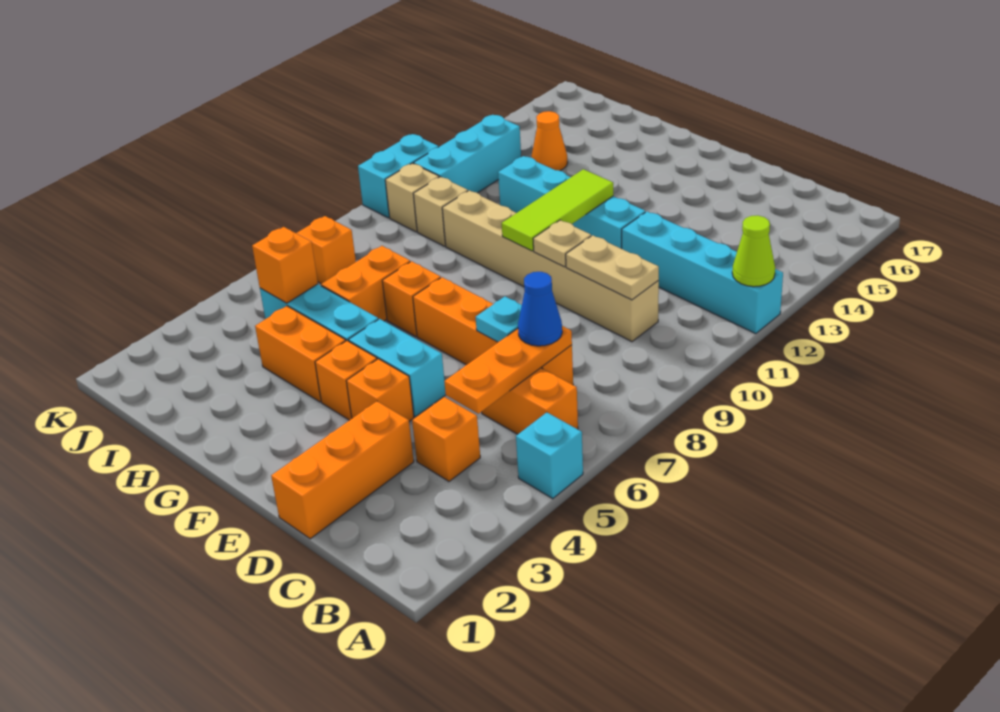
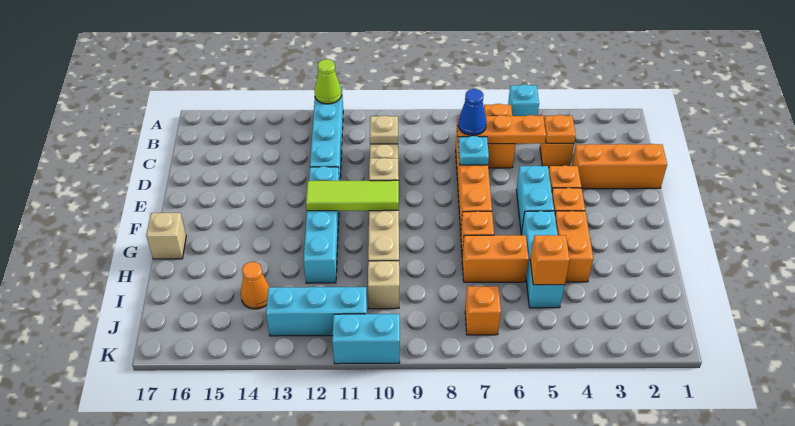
none -> orange plate C4 level 2
tan plate C10:D10 level 2 -> tan plate C10 level 2
tan brick J10 level 1 -> tan brick G17 level 1

